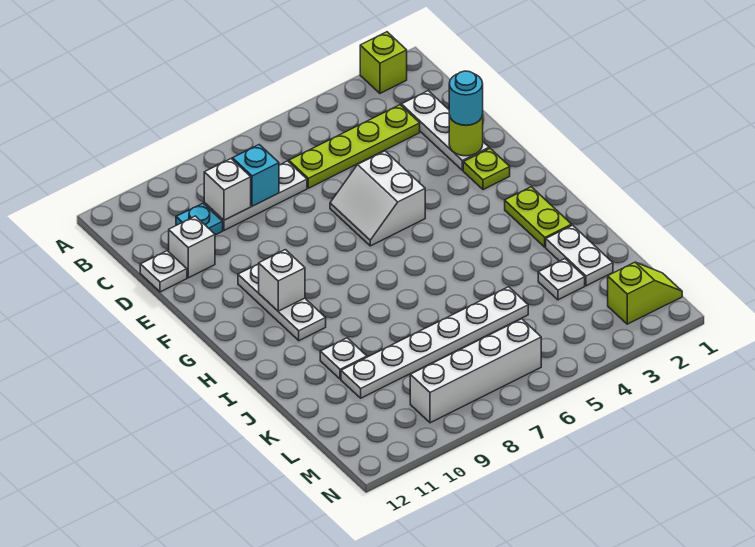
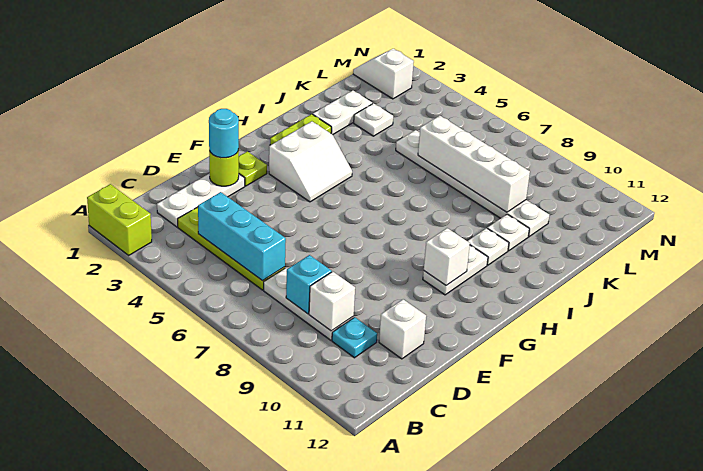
lime brick A2 level 1 -> lime brick A1:A2 level 1
none -> cyan brick C4:C6 level 2
white plate D12 level 1 -> white plate I10 level 1
white slope E5:F6 level 1 top 5 -> white slope G3:H4 level 1 top 3
white plate F10:H10 level 1 -> white plate G10:H10 level 1
lime slope M1:M2 level 1 top 2 -> white slope M1:M2 level 1 top 2
white brick M6:M9 level 1 -> white brick K6:K9 level 2

